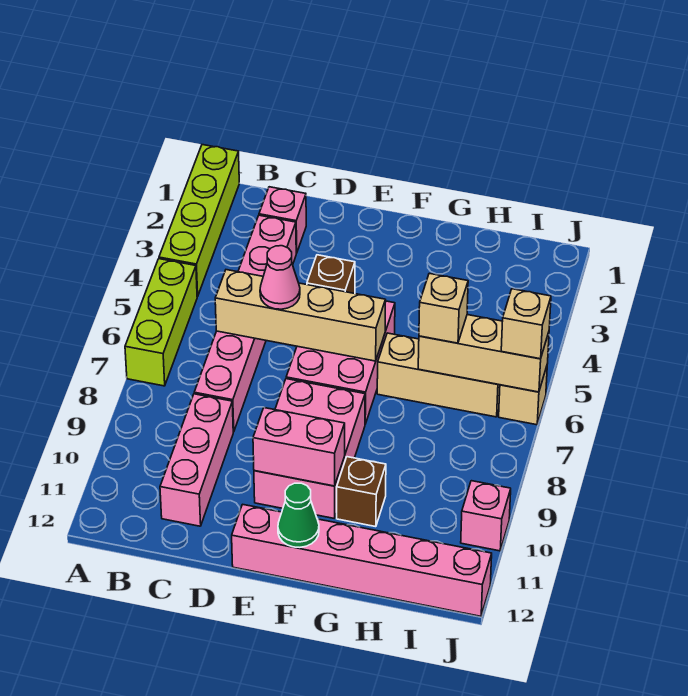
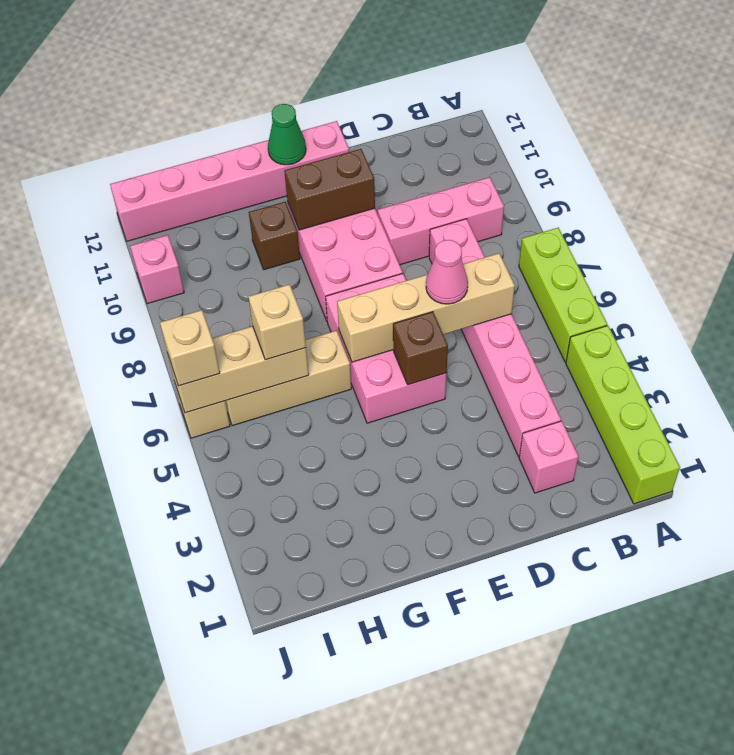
pink brick C9:C11 level 1 -> pink brick B9:D9 level 1
pink brick E10:F10 level 2 -> brown brick E10:F10 level 2

